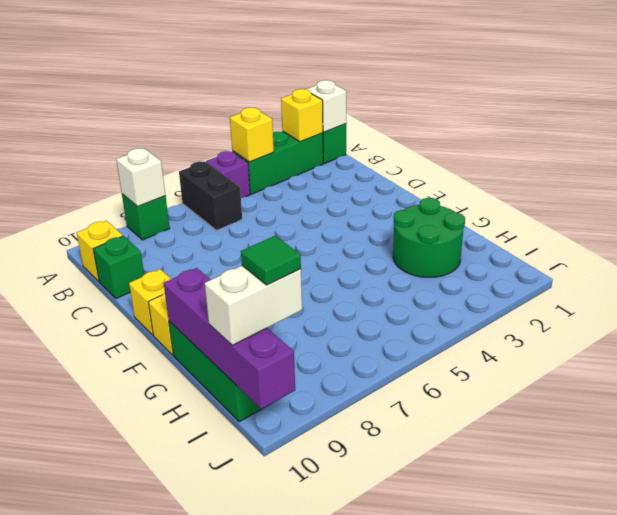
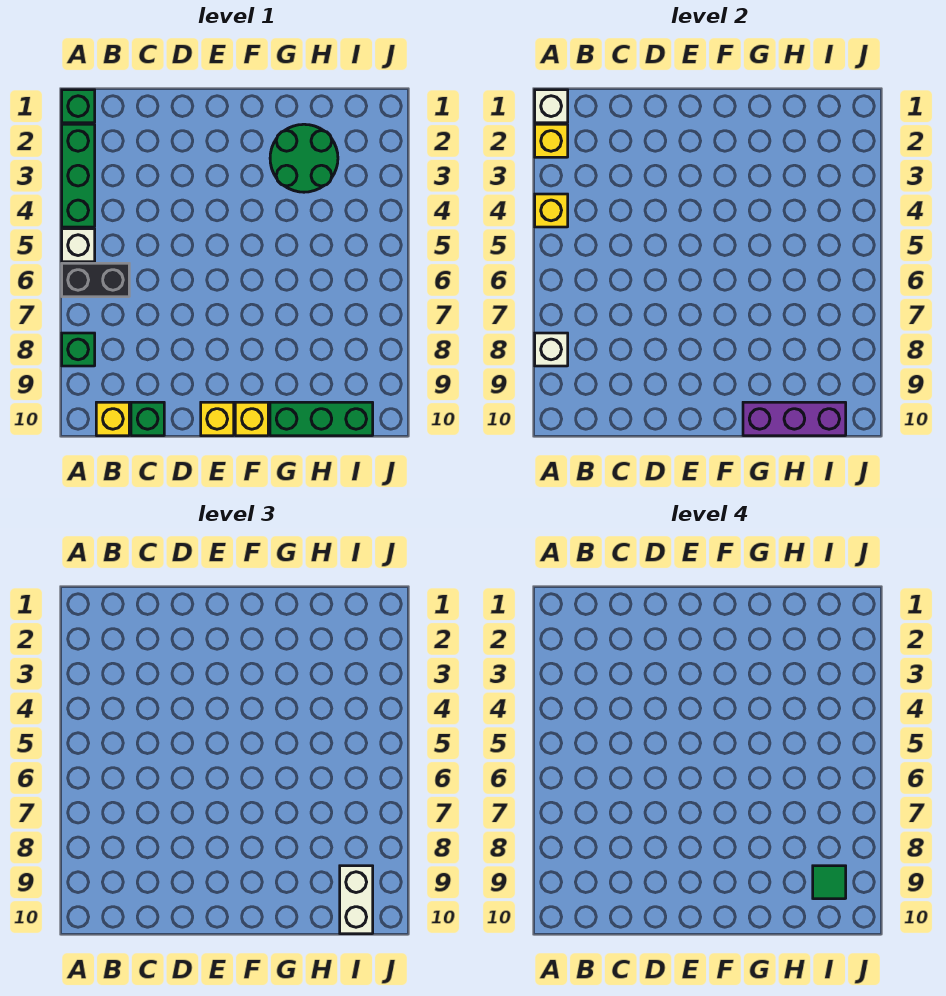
purple brick A5 level 1 -> white brick A5 level 1
purple brick G10:J10 level 2 -> purple brick G10:I10 level 2

